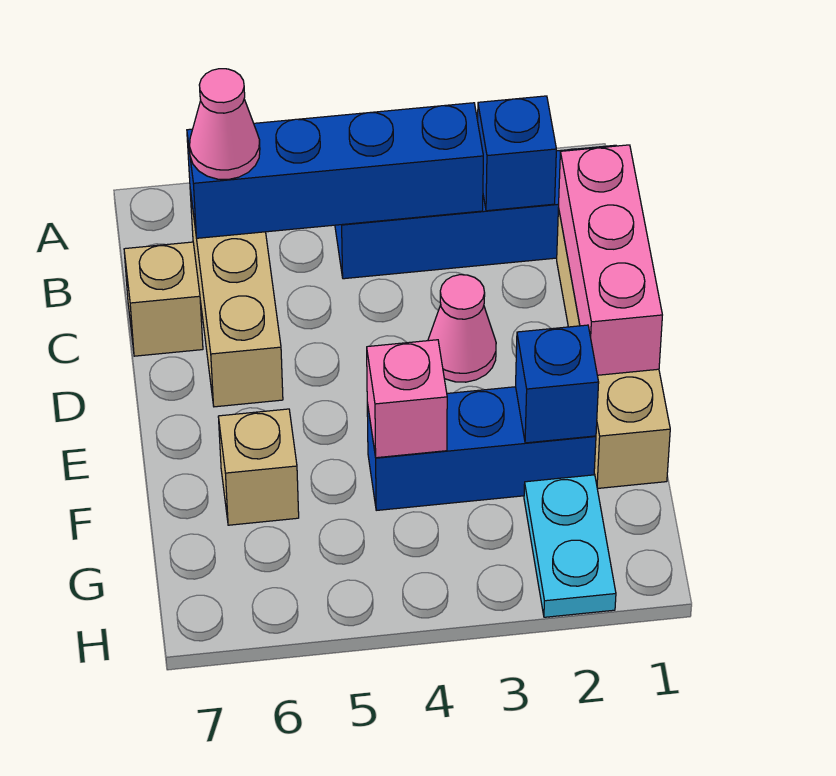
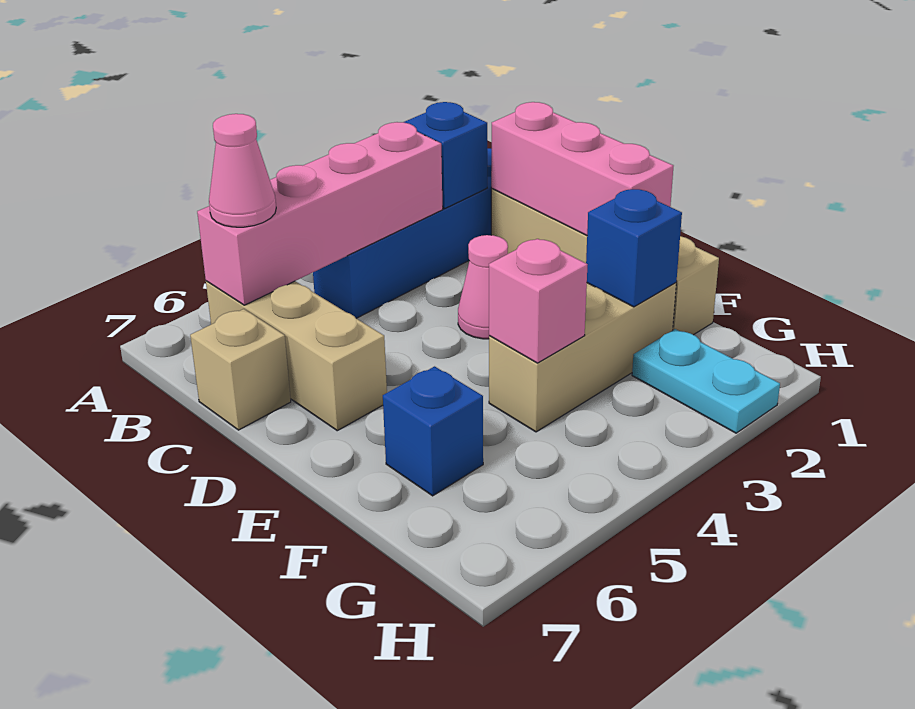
blue brick B3:B6 level 2 -> pink brick B3:B6 level 2
blue brick F2:F4 level 1 -> tan brick F2:F4 level 1
tan brick F6 level 1 -> blue brick F6 level 1

